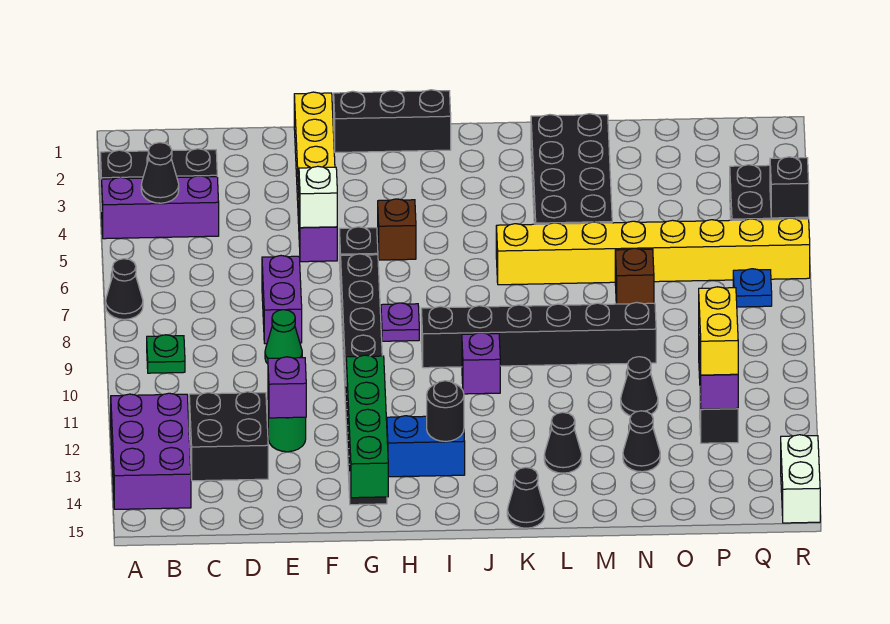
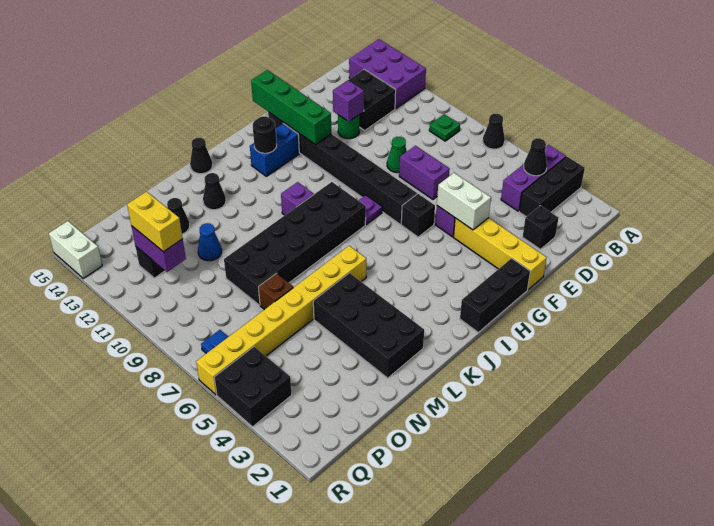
white brick F5 level 2 -> white brick F4:F5 level 2
brown brick H5 level 1 -> none
black brick I9:N9 level 1 -> black brick I8:N9 level 1
black cone N11 level 1 -> blue cone N11 level 1
black brick R5 level 2 -> black brick D2 level 1

